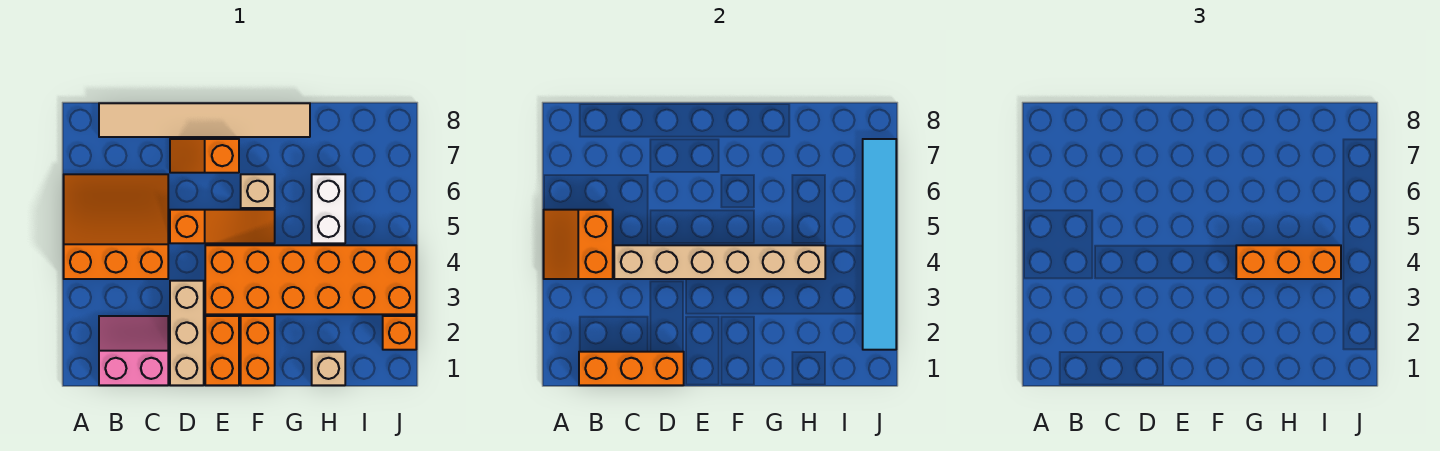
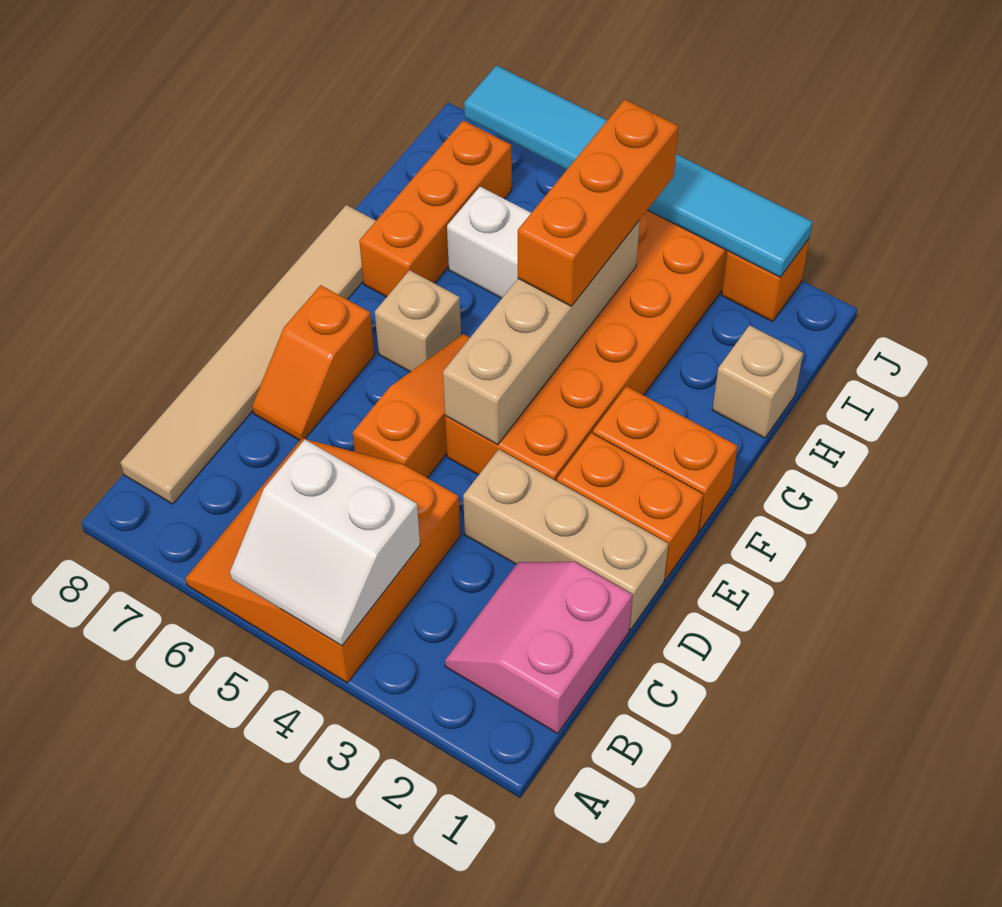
orange slope A4:B5 level 2 top B -> white slope A4:B5 level 2 top B
orange brick B1:D1 level 2 -> orange brick G7:I7 level 1
tan brick C4:H4 level 2 -> tan brick E4:H4 level 2

